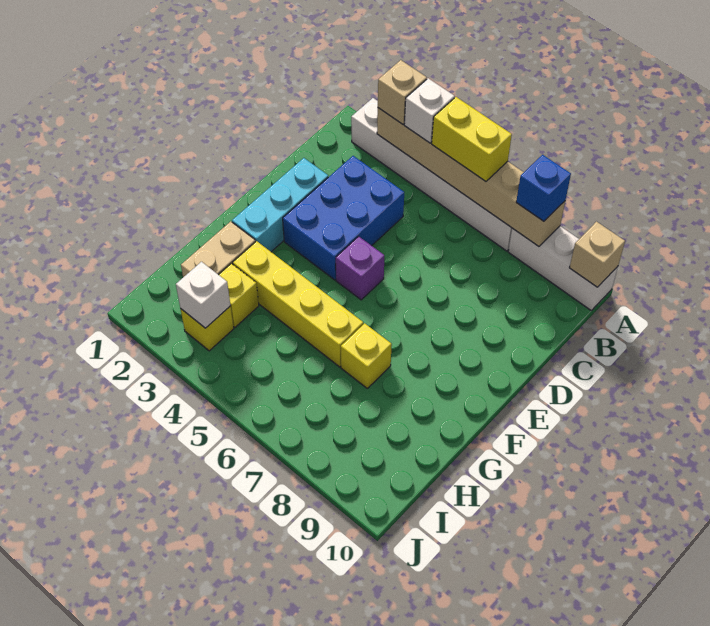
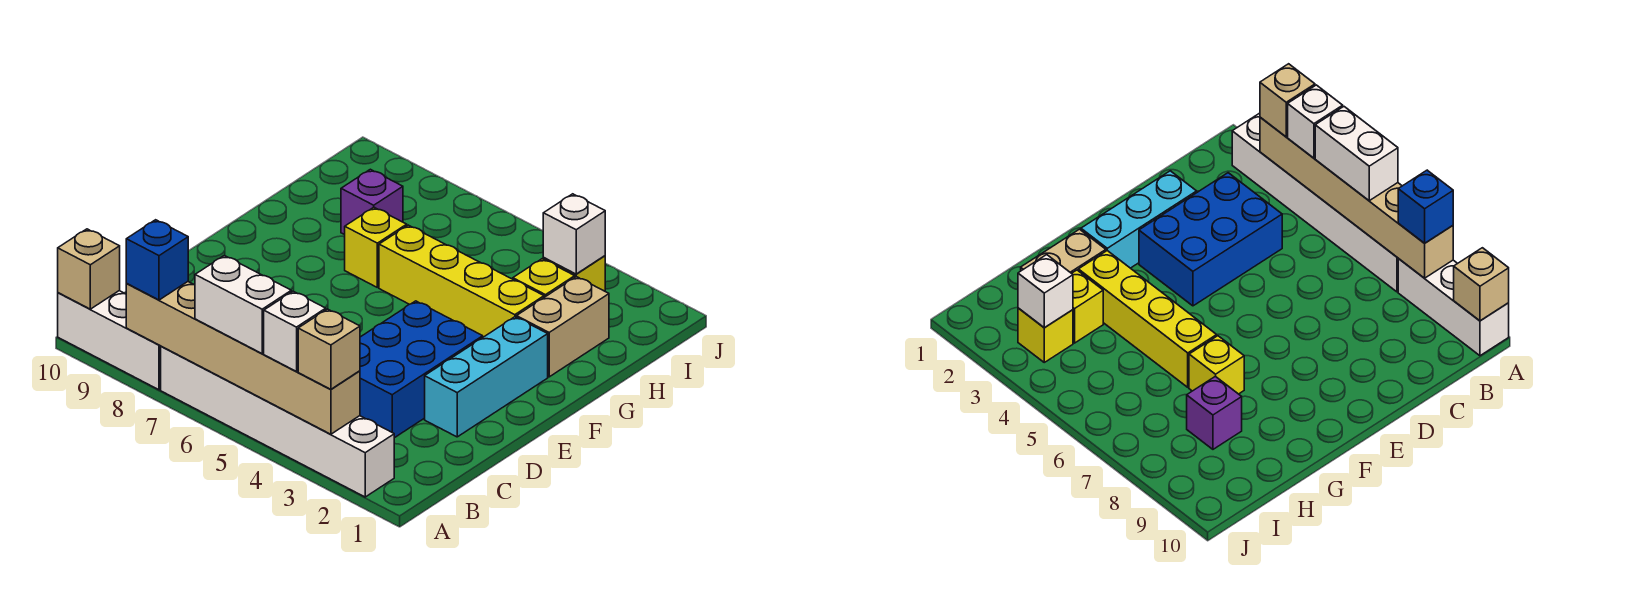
yellow brick A5:A6 level 3 -> white brick A5:A6 level 3
purple brick E5 level 1 -> purple brick H8 level 1

